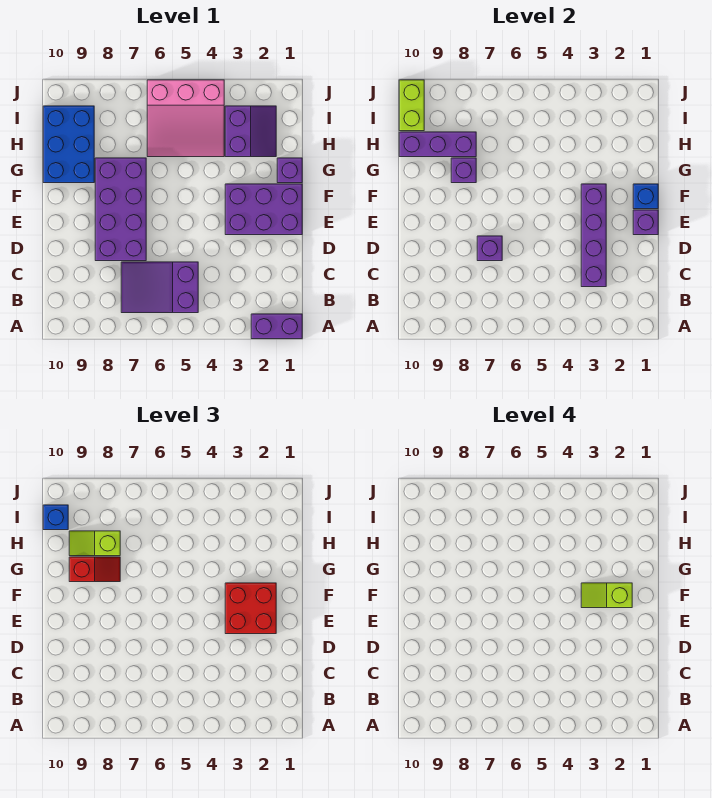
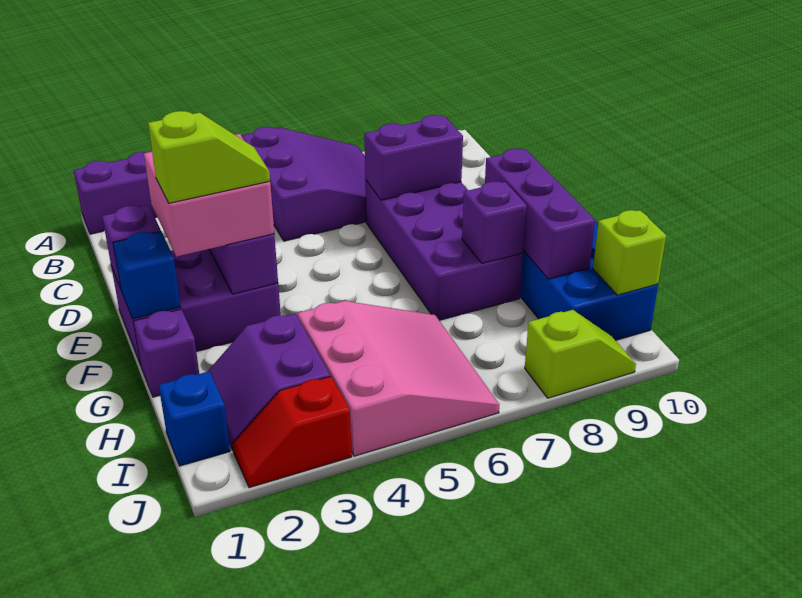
purple slope B5:C7 level 1 top 5 -> purple slope A5:C7 level 1 top 5
purple brick D7 level 2 -> purple brick D7:D8 level 2
red brick E2:F3 level 3 -> pink brick E2:F3 level 3
red slope G8:G9 level 3 top 9 -> red slope J2:J3 level 1 top 3
pink slope H4:J6 level 1 top J -> pink slope H4:J6 level 1 top 4
purple brick H8:H10 level 2 -> purple brick F9:H9 level 2
lime slope H8:H9 level 3 top 8 -> lime slope J8:J9 level 1 top 8
lime brick I10:J10 level 2 -> lime brick I10 level 2
blue brick I10 level 3 -> blue brick I1 level 1

